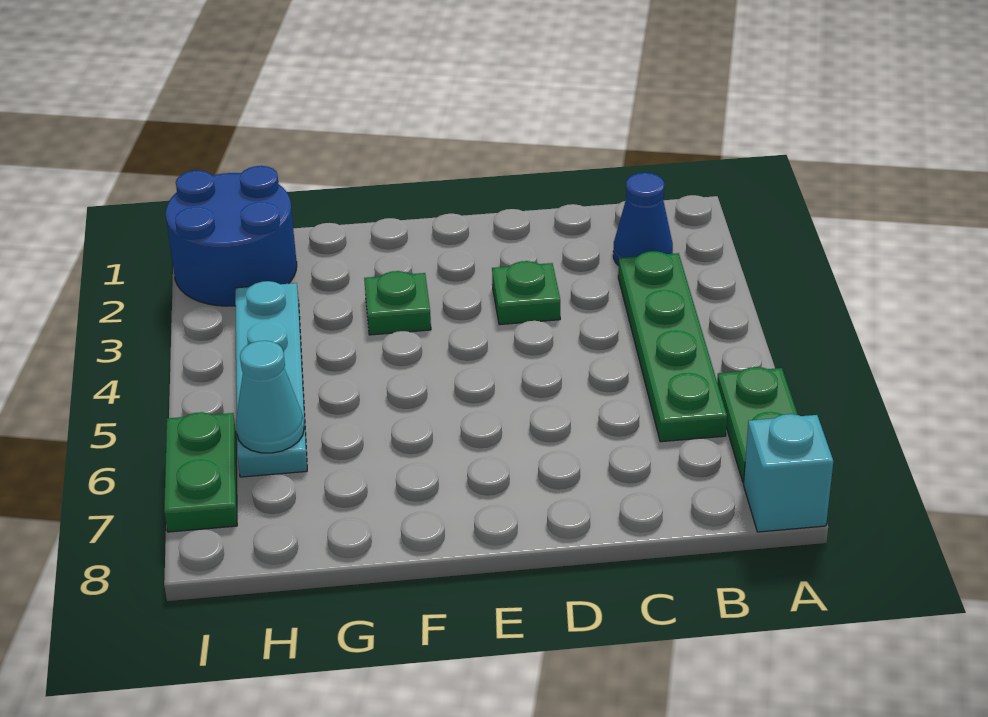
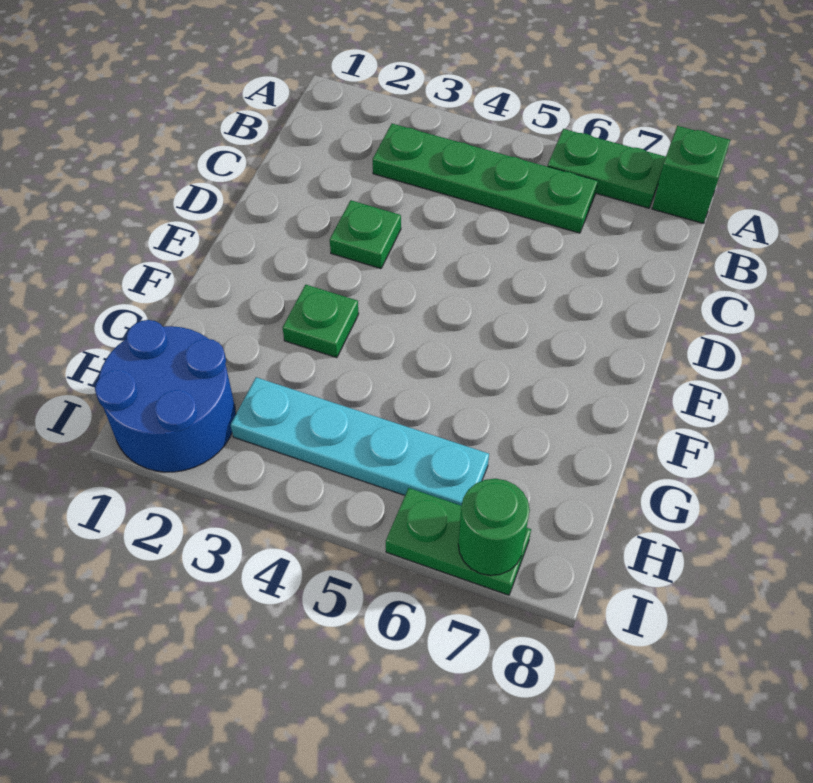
cyan brick A8 level 1 -> green brick A8 level 1
blue cone B2 level 1 -> none
cyan cone H6 level 2 -> none
none -> green round brick I7 level 2

